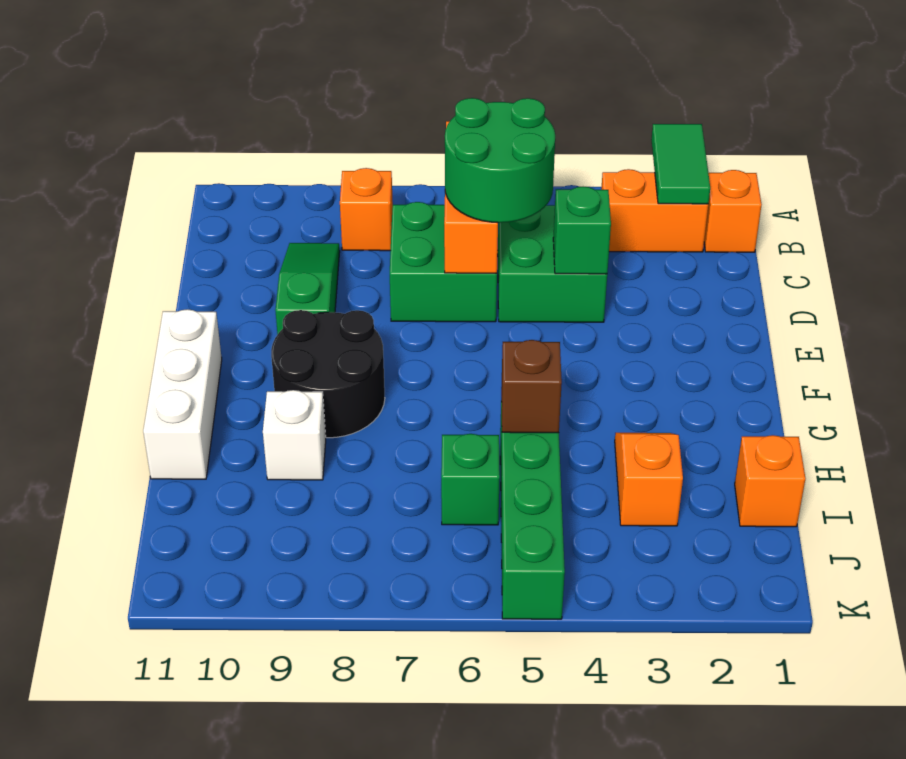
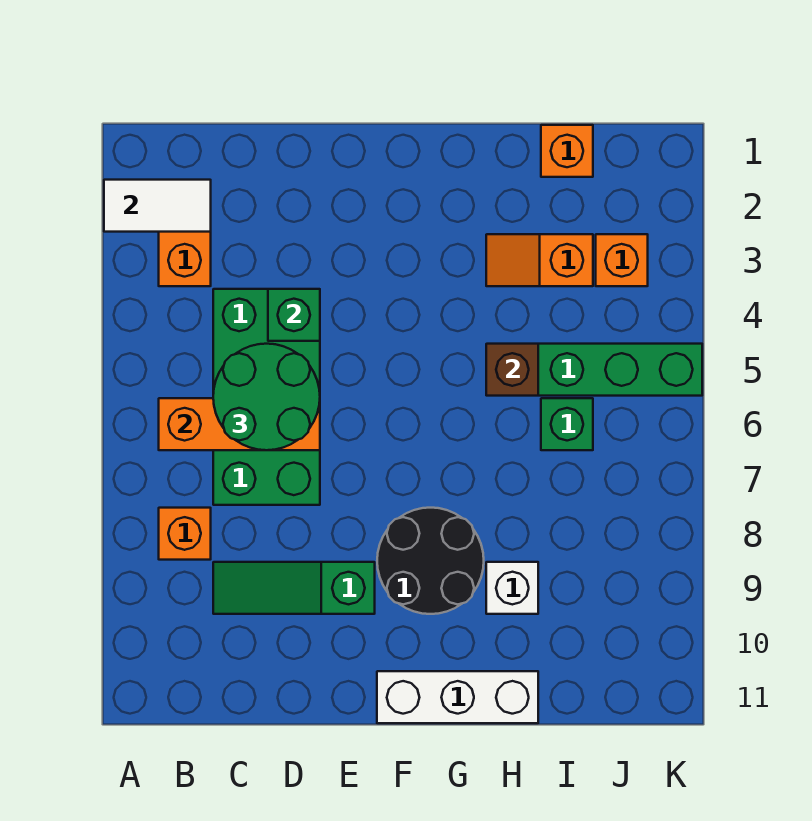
green tile A2:B2 level 2 -> white tile A2:B2 level 2
orange brick B1 level 1 -> orange brick J3 level 1

